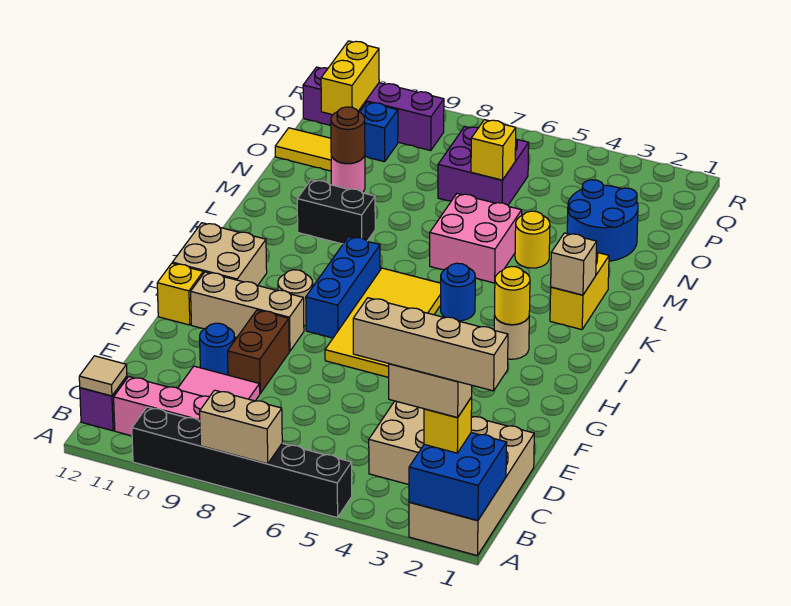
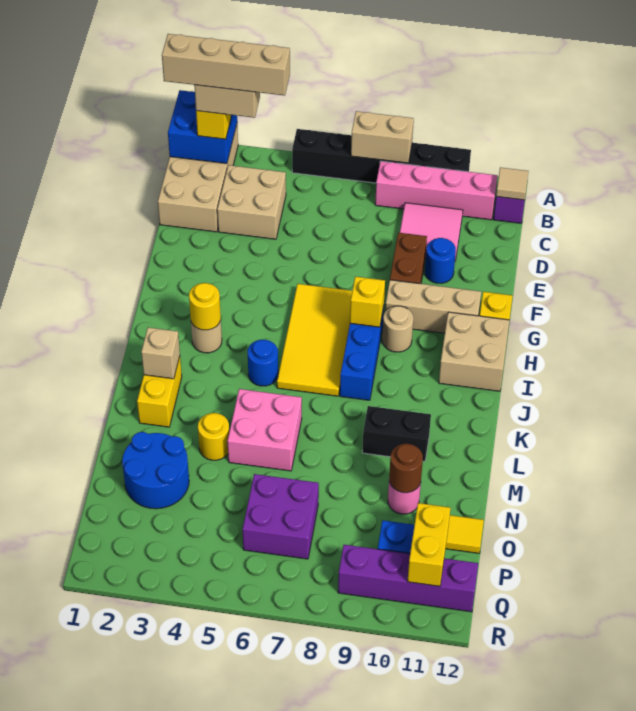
yellow brick O6 level 2 -> yellow brick H8 level 2

